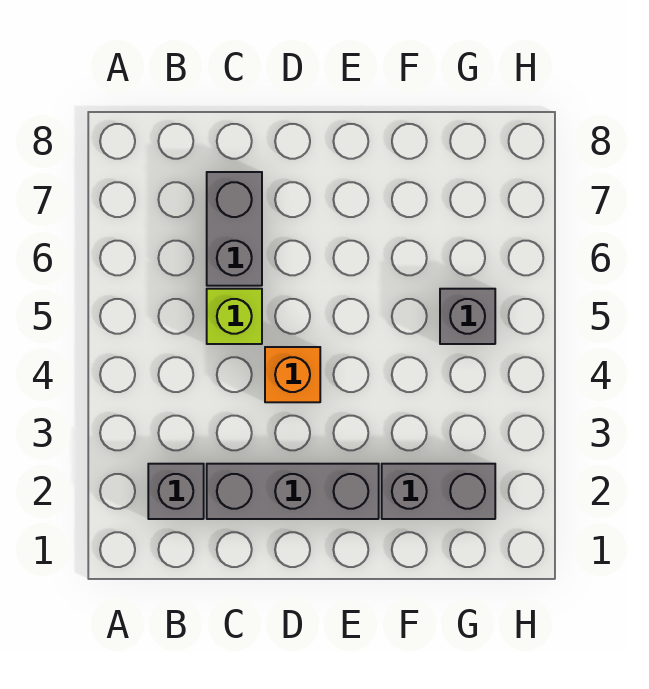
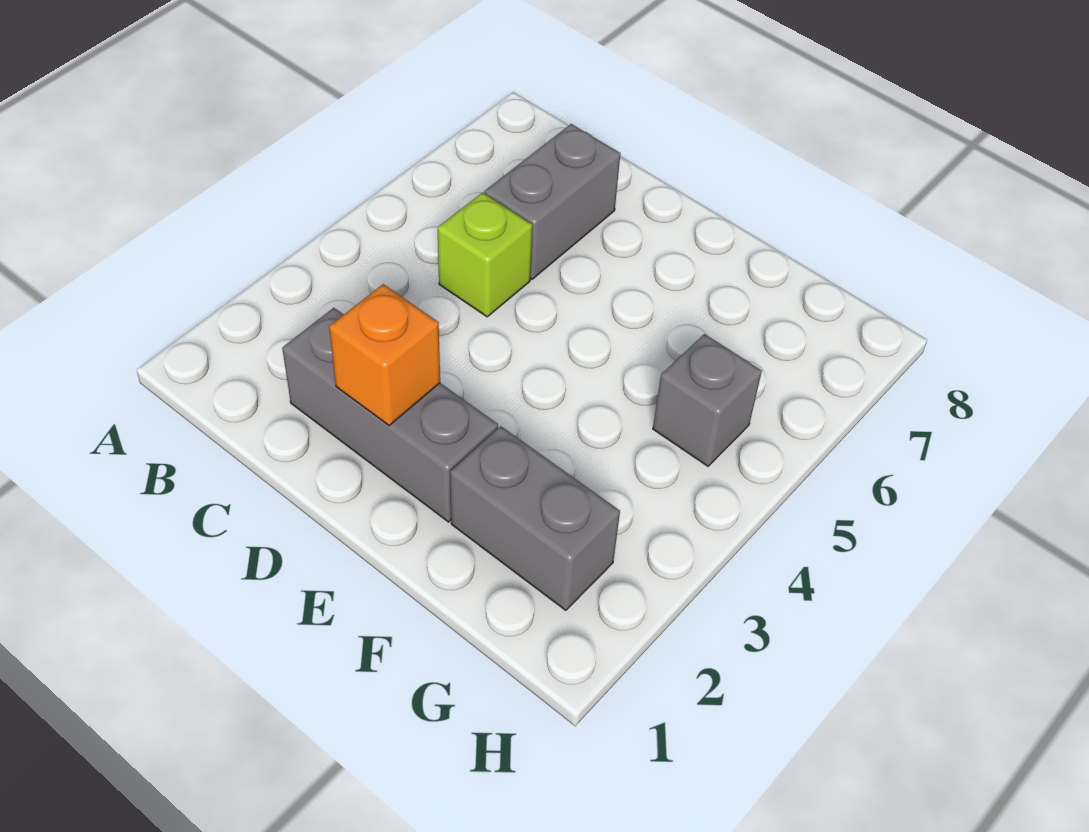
grey brick B2 level 1 -> none
orange brick D4 level 1 -> orange brick D2 level 2

